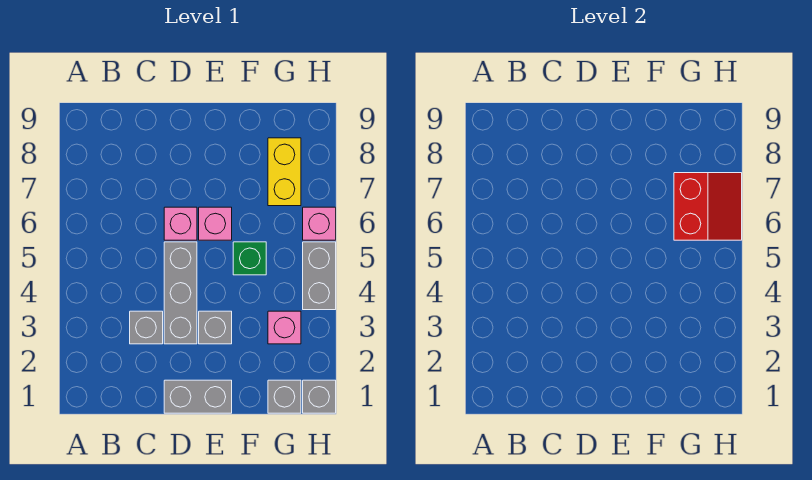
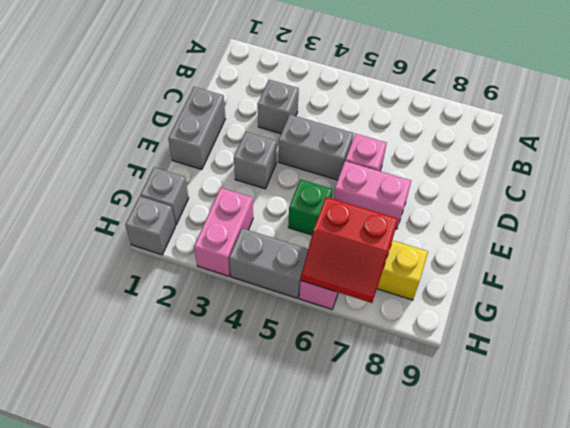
grey brick D3:D5 level 1 -> grey brick D4:D5 level 1
pink brick E6 level 1 -> pink brick E6:E7 level 1
pink brick G3 level 1 -> pink brick G3:H3 level 1

